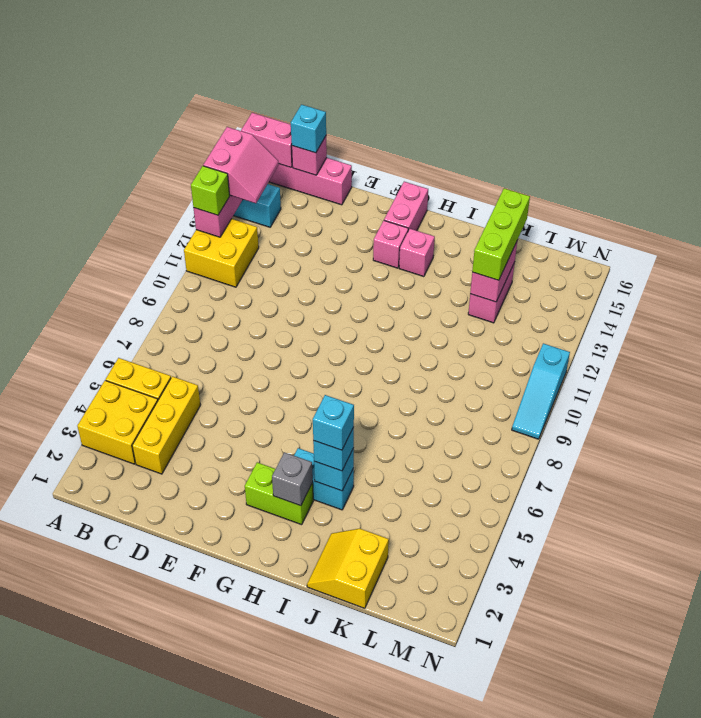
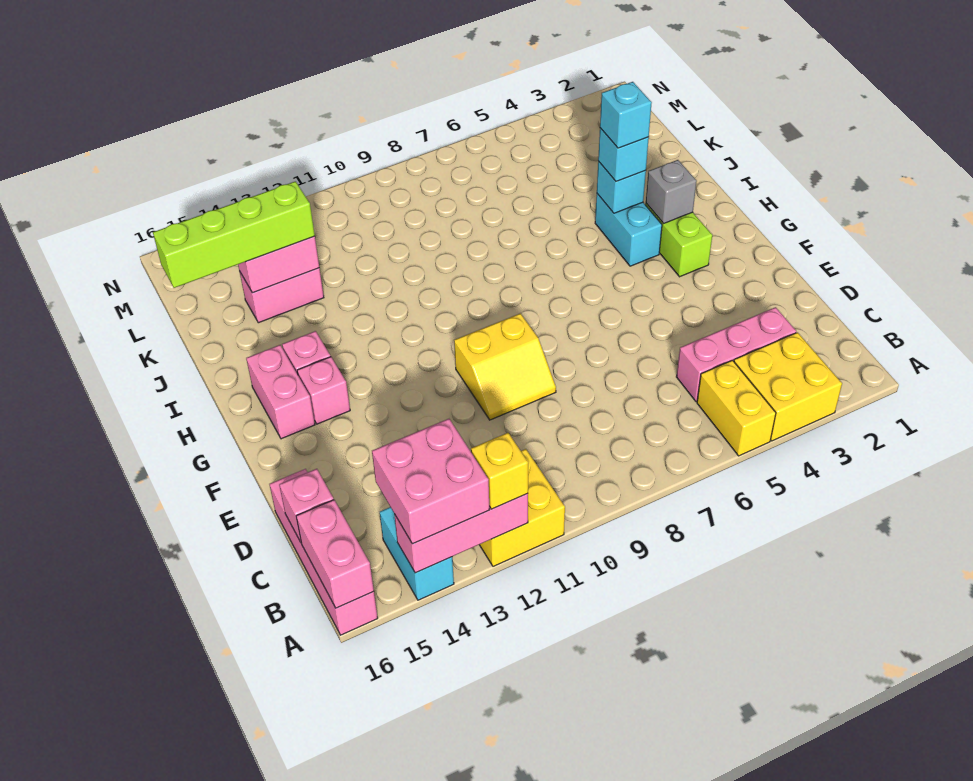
lime brick A12 level 3 -> yellow brick A12 level 3
pink slope A13:B14 level 3 top A -> pink brick A13:B14 level 3
yellow brick C3:C5 level 1 -> pink brick C3:C5 level 1
cyan brick C16 level 3 -> none
pink brick G15:G16 level 1 -> pink brick G15:H15 level 1
yellow slope J1:K2 level 1 top K -> yellow slope E9:F10 level 1 top F
lime brick K13:K15 level 3 -> lime brick K13:K16 level 3
cyan slope N9:N11 level 1 top 11 -> none

